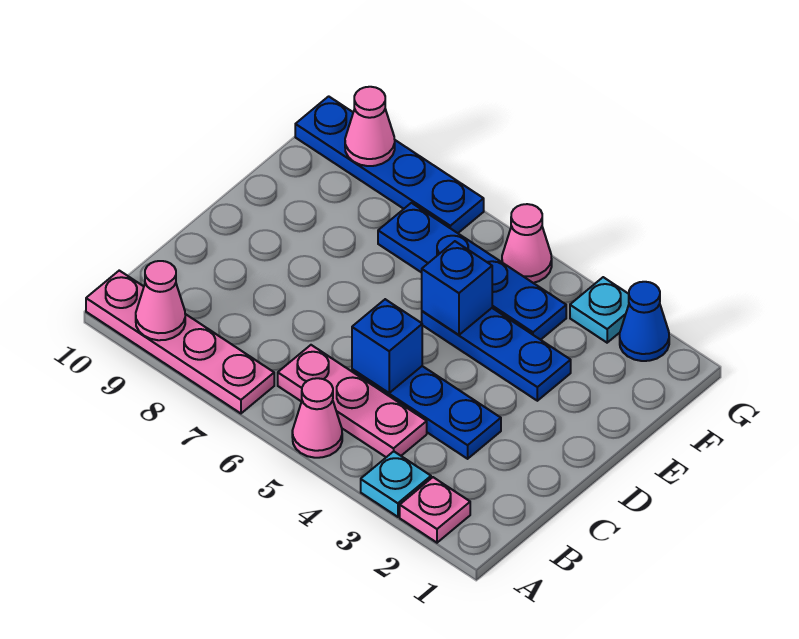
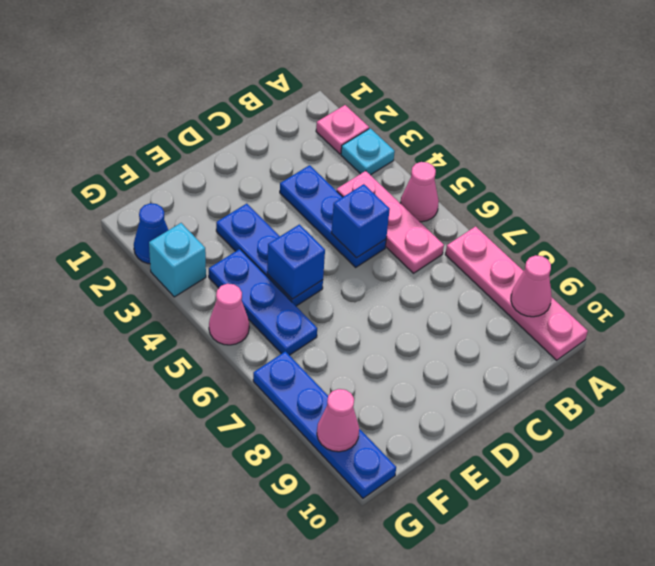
blue plate F4:F7 level 1 -> blue plate F4:F6 level 1
cyan plate G3 level 1 -> cyan brick G3 level 1

